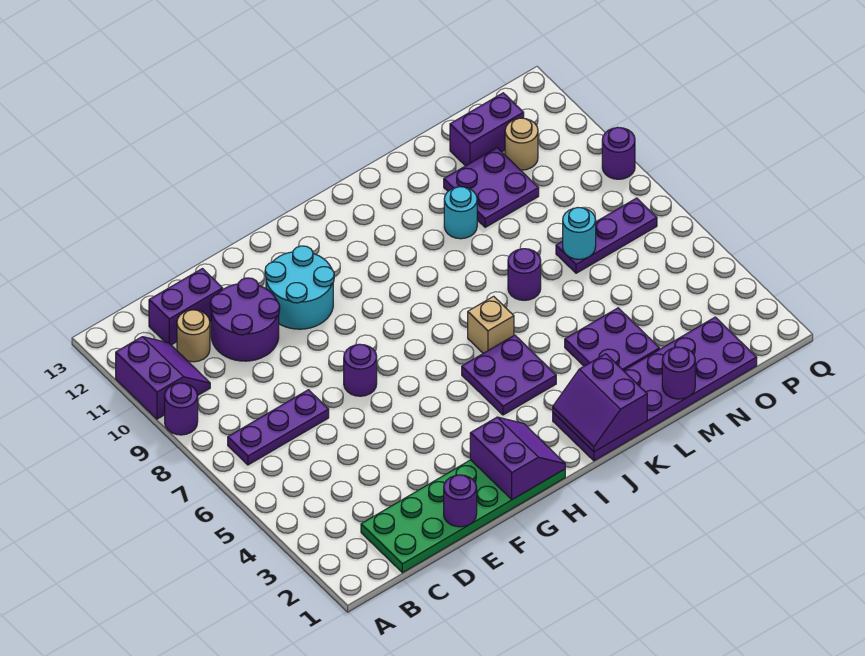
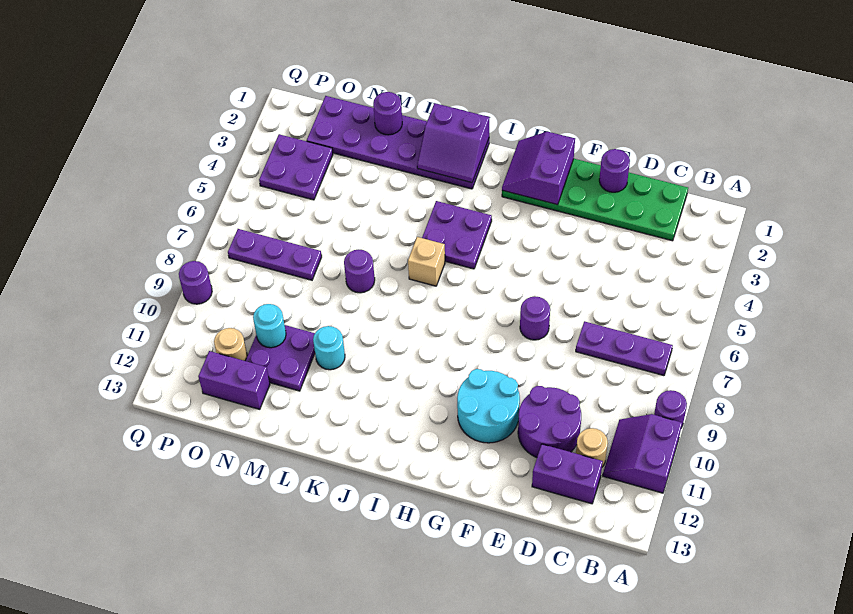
purple slope J1:K2 level 2 top K -> purple slope J1:K2 level 2 top 1
purple plate L3:M4 level 1 -> purple plate O3:P4 level 1
cyan round brick N7 level 2 -> cyan round brick N10 level 2

